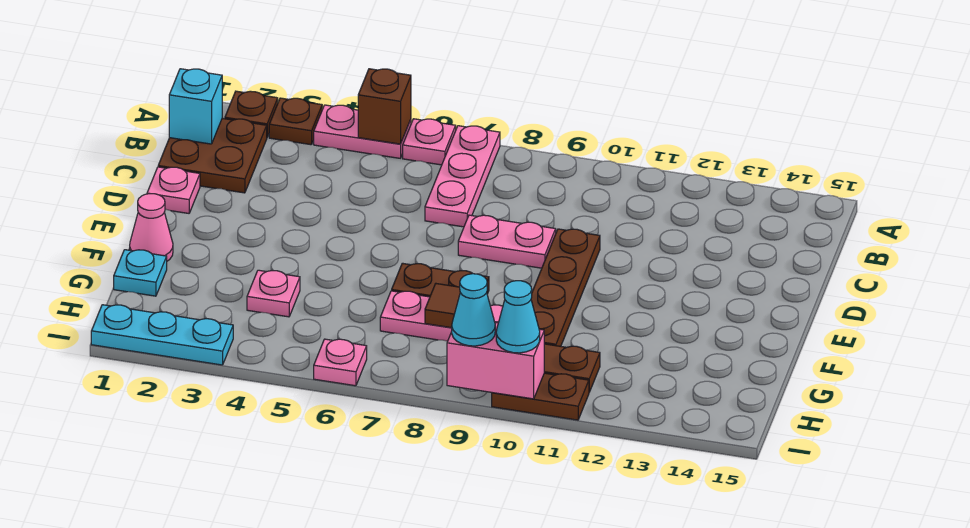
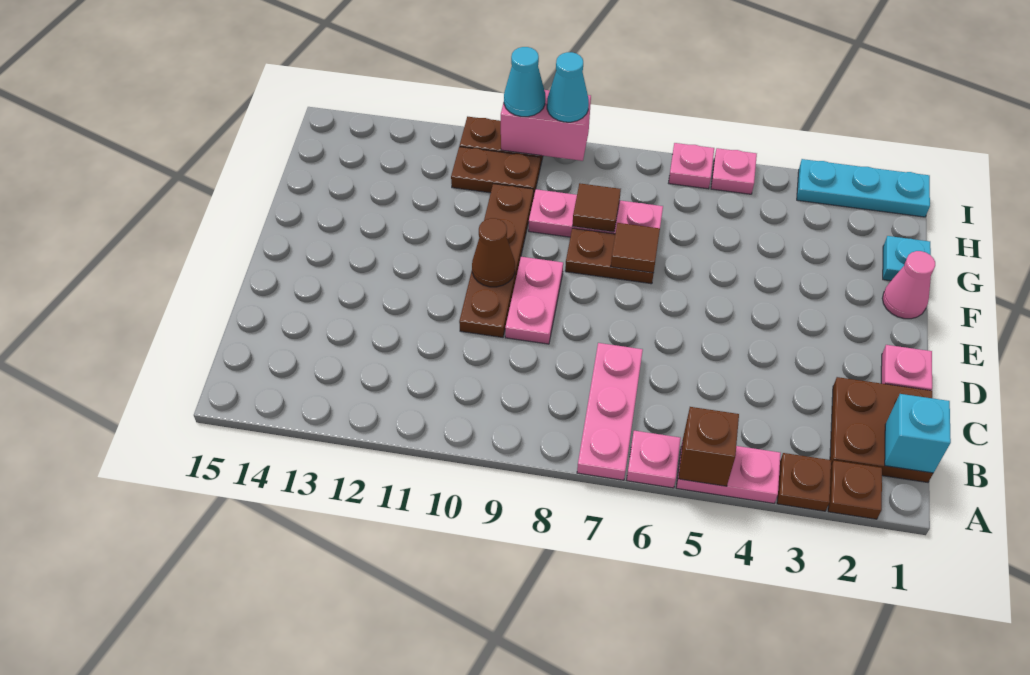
pink plate D8:D9 level 1 -> pink plate D9:E9 level 1
none -> brown cone E10 level 2
none -> brown tile F7 level 2
pink plate G4 level 1 -> pink plate I5 level 1

